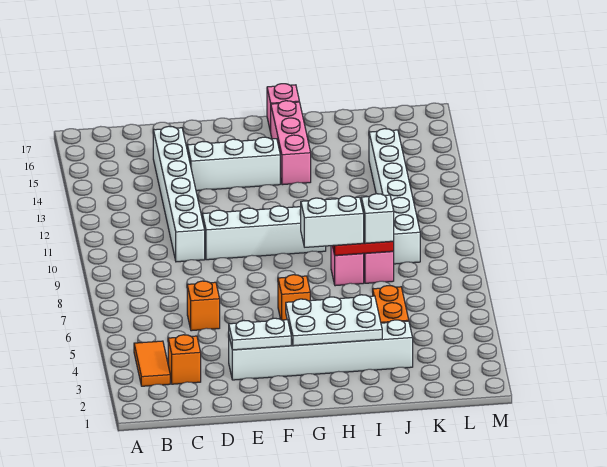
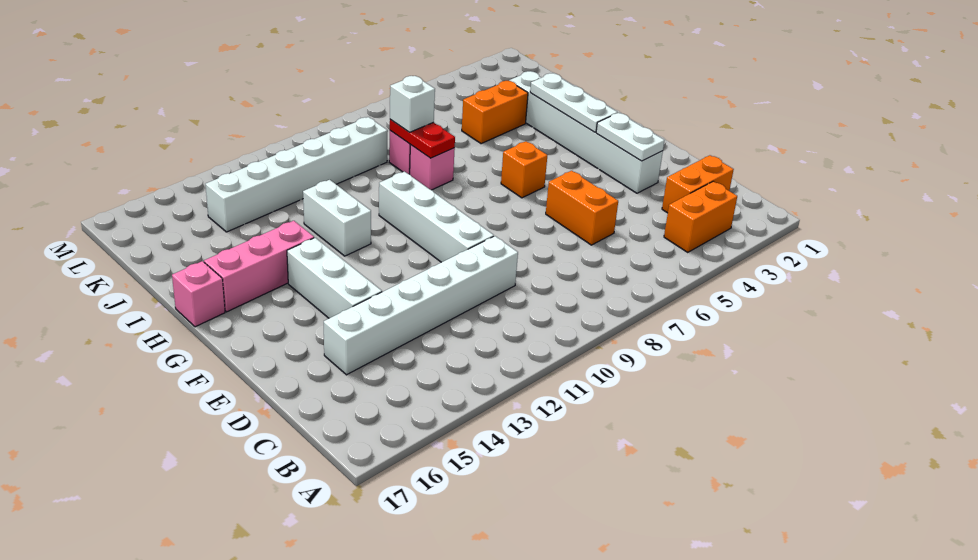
orange tile B3:B4 level 1 -> orange brick B3:B4 level 1
orange brick C3 level 1 -> orange brick C2:C3 level 1
orange brick D6 level 1 -> orange brick D6:E6 level 1
white plate G3:I4 level 2 -> white plate G3:I3 level 2
white brick H8:I8 level 3 -> white brick H12:I12 level 1

